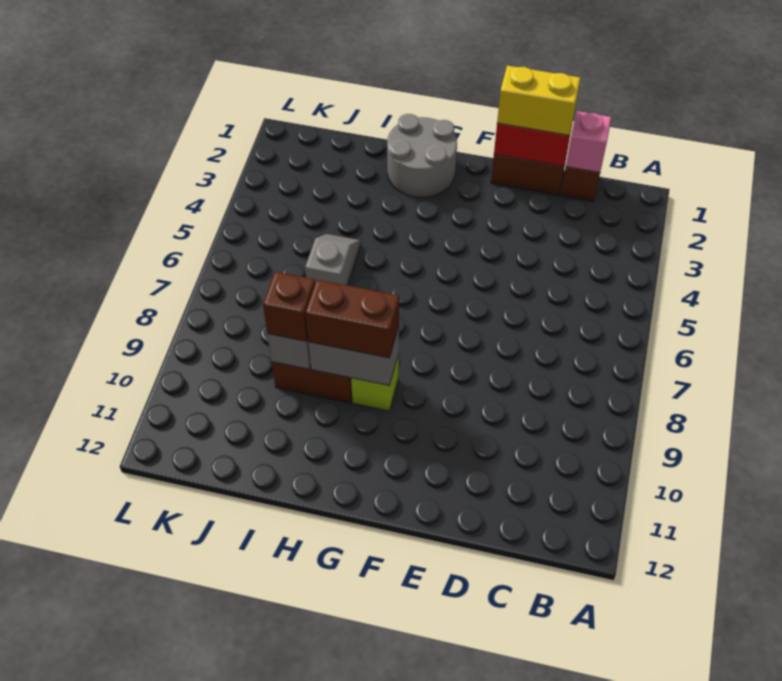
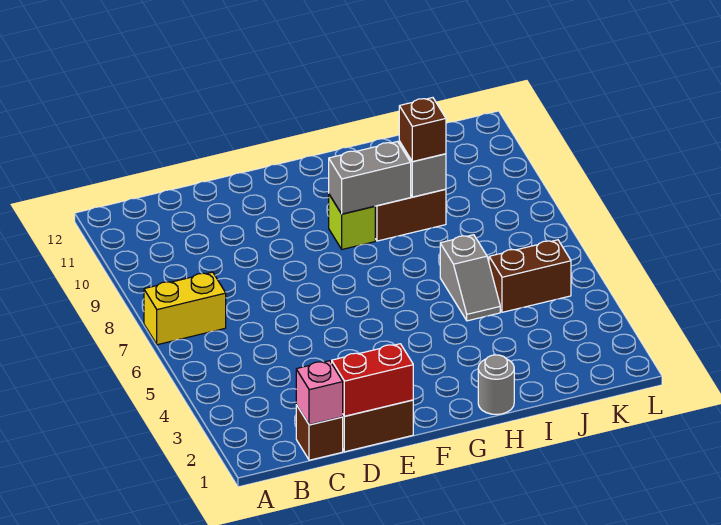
yellow brick D1:E1 level 3 -> yellow brick A7:B7 level 1
grey round brick G1:H2 level 1 -> grey round brick H1 level 1
brown brick G9:H9 level 3 -> brown brick J5:K5 level 1

